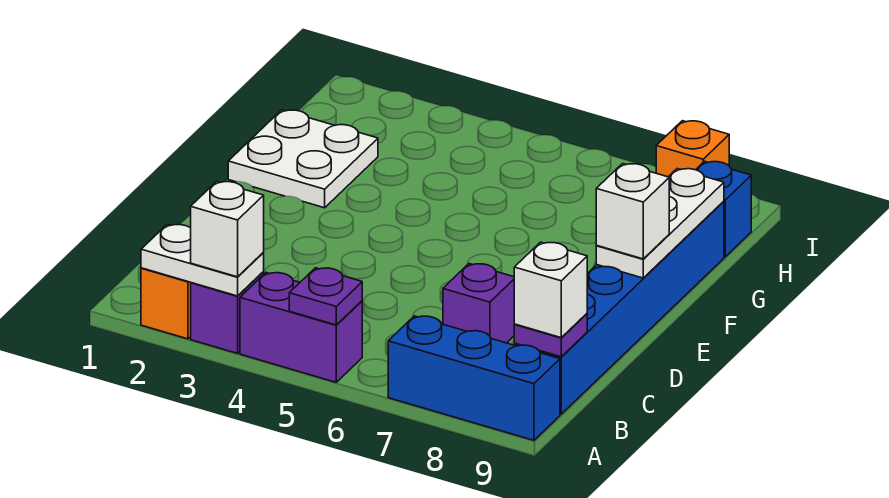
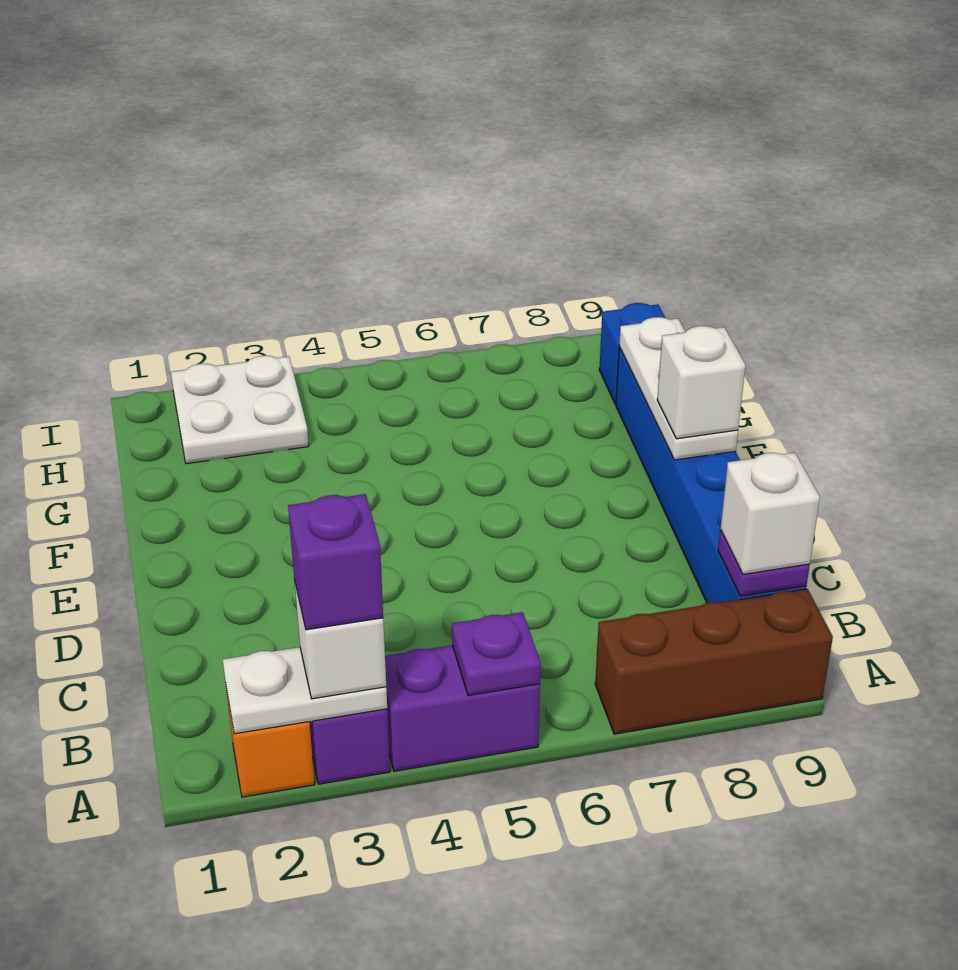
blue brick A7:A9 level 1 -> brown brick A7:A9 level 1
purple brick C7 level 1 -> purple brick A3 level 4
white plate F1:G2 level 1 -> white plate H2:I3 level 1
orange brick I8 level 1 -> none

